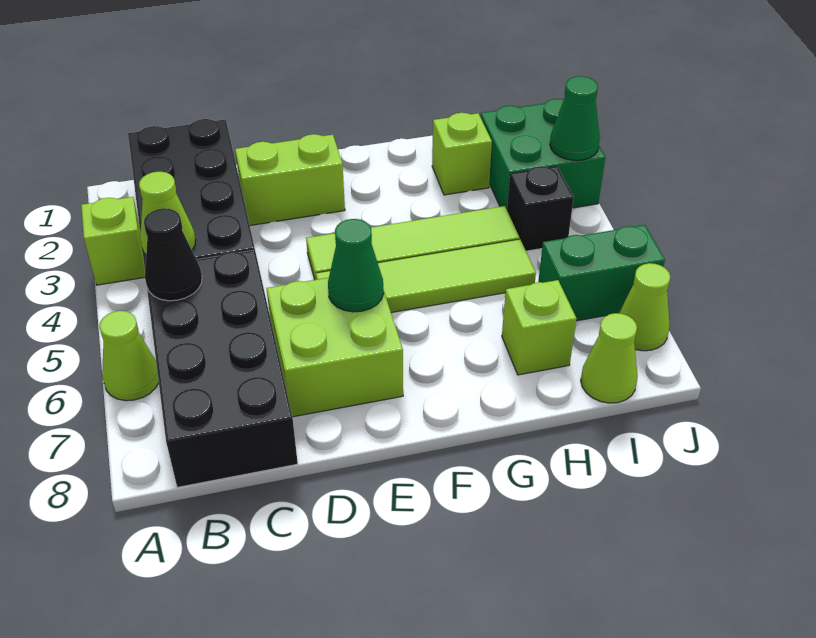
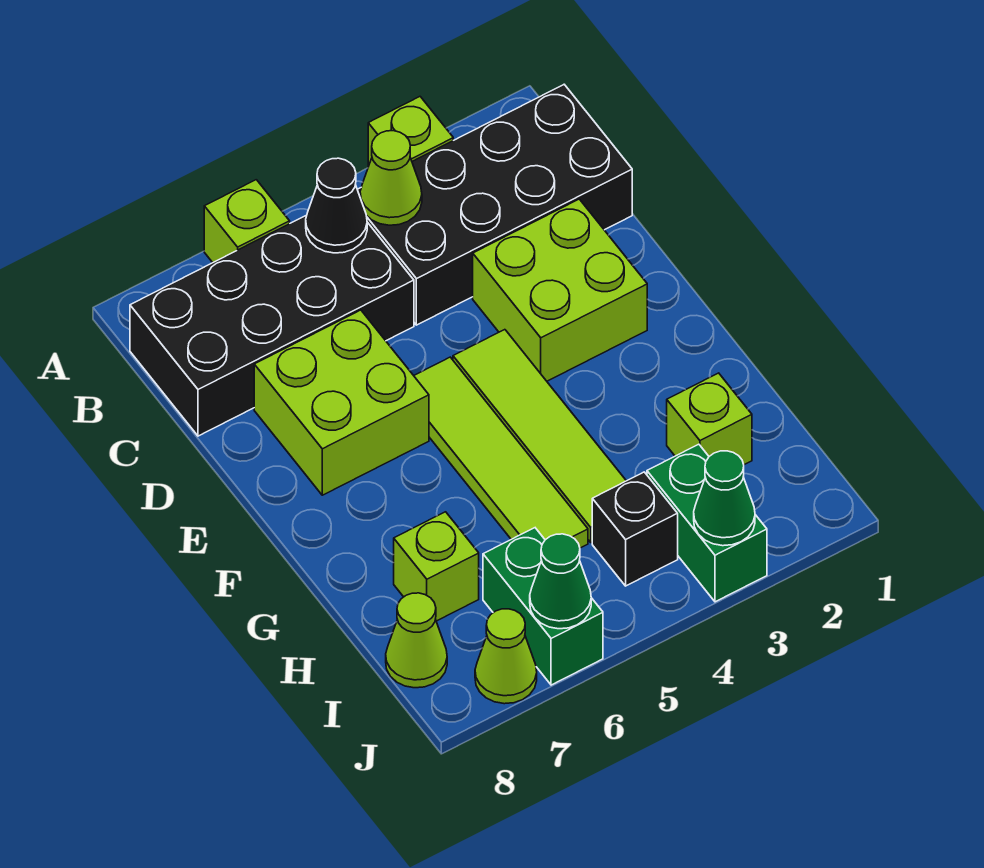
lime cone A6 level 1 -> lime brick A6 level 1
lime brick D2:E2 level 1 -> lime brick D2:E3 level 1
green cone E6 level 2 -> green cone J6 level 2
green brick I2:J3 level 1 -> green brick I3:J3 level 1

